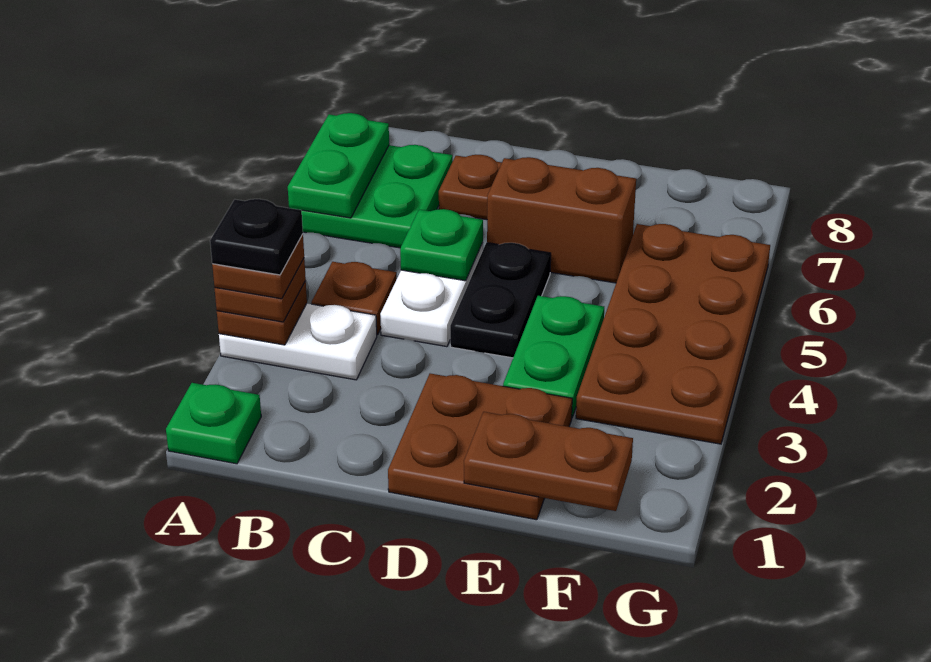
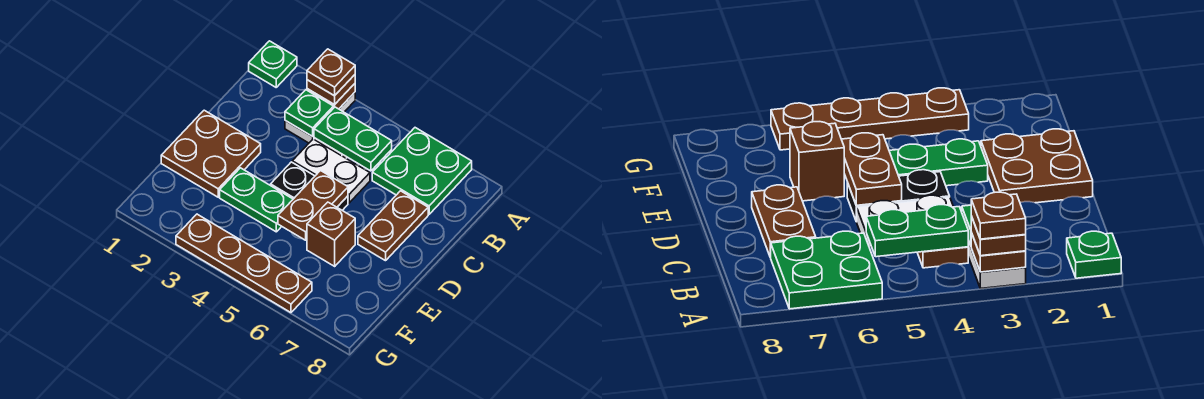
black plate A3 level 5 -> none
green plate A6:A7 level 2 -> green plate B4:B5 level 2
green plate C5 level 2 -> green plate B3 level 2
brown brick D6:E6 level 1 -> brown brick E6 level 1
brown plate E1:F1 level 2 -> brown plate D5:E5 level 2
brown plate F3:G6 level 1 -> brown plate G3:G6 level 1

